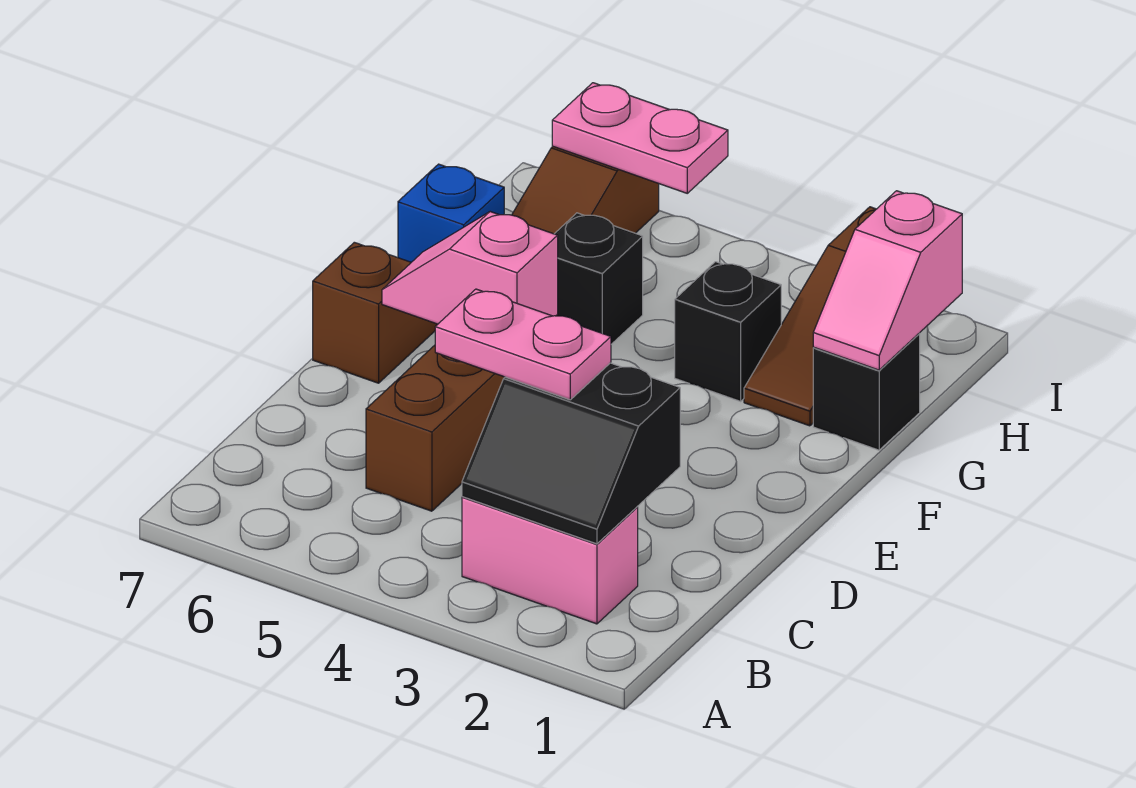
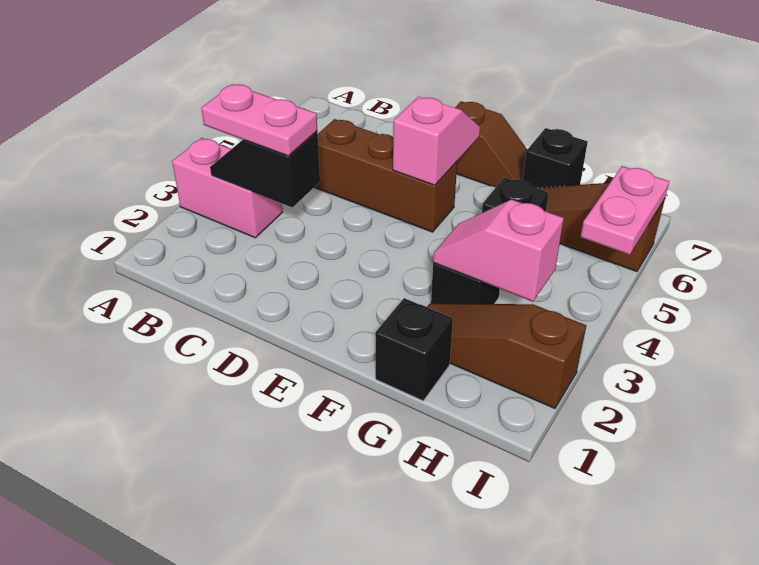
pink brick B2:B3 level 1 -> pink brick A3:B3 level 1
black slope B2:C3 level 2 top C -> black slope B3:C3 level 2 top C
pink plate C3:C4 level 3 -> pink plate B3:C3 level 3
pink slope G1:H1 level 2 top H -> pink slope G3:H3 level 2 top H
blue brick G7 level 1 -> black brick G7 level 1

